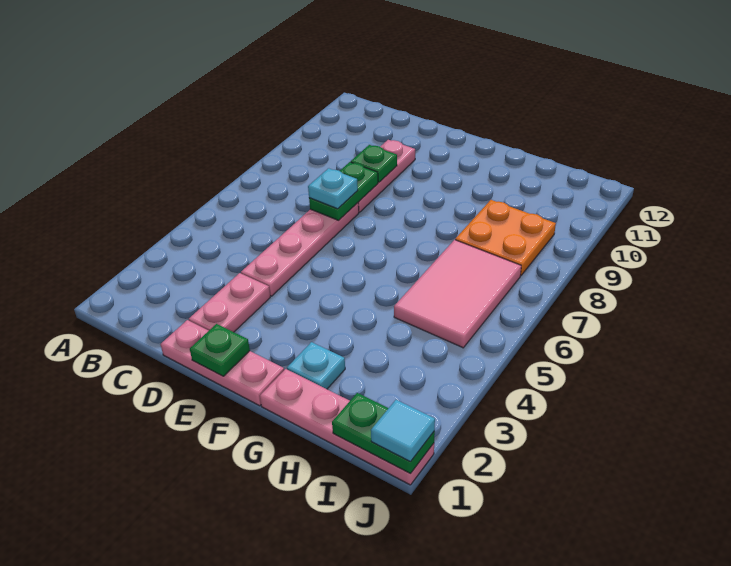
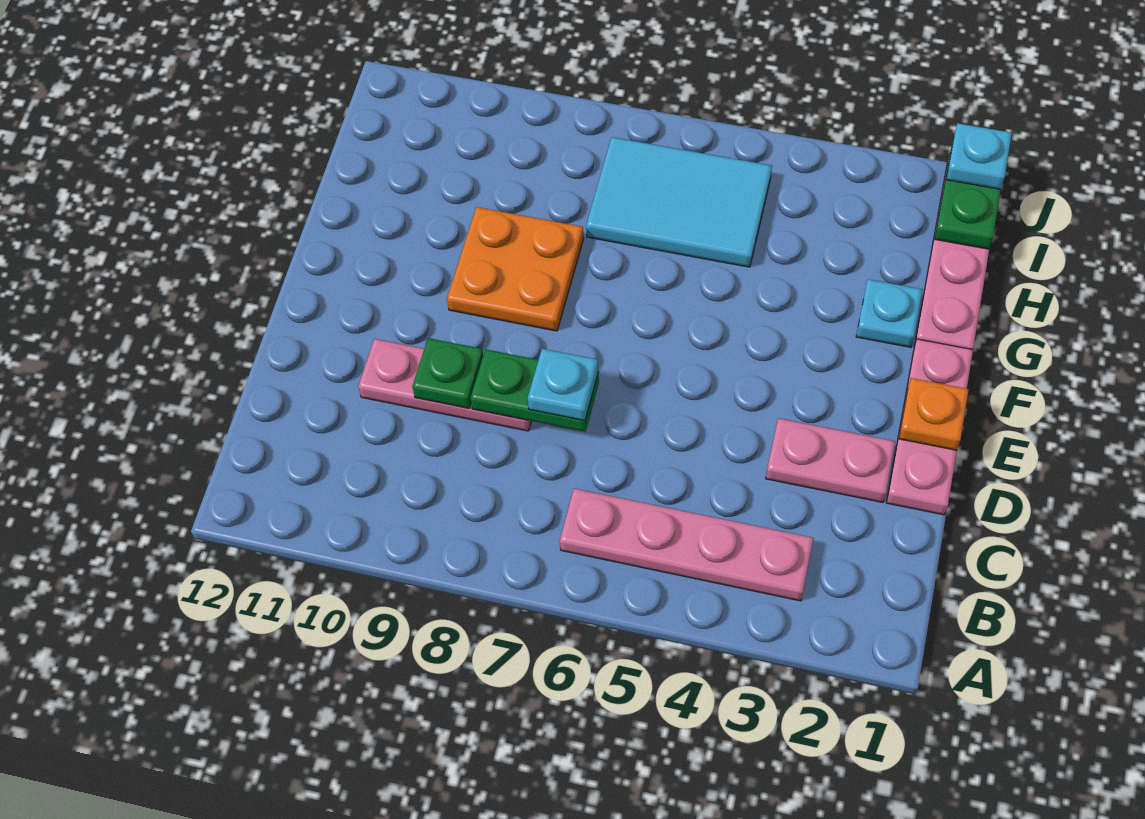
pink plate D4:D7 level 1 -> pink plate B3:B6 level 1
green plate E1 level 2 -> orange plate E1 level 2
pink tile H5:I7 level 1 -> cyan tile H5:I7 level 1
orange plate H8:I9 level 1 -> orange plate F8:G9 level 1
cyan tile J1 level 3 -> cyan plate J1 level 3

